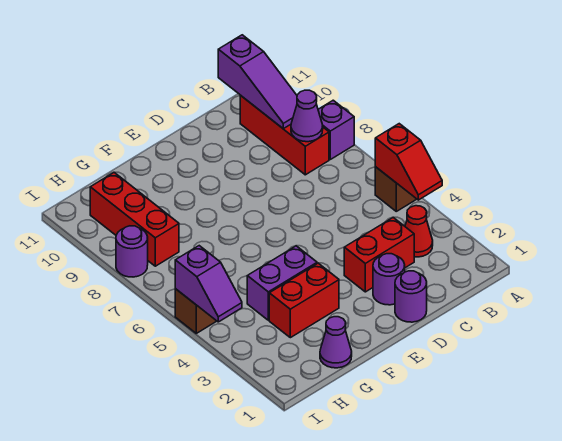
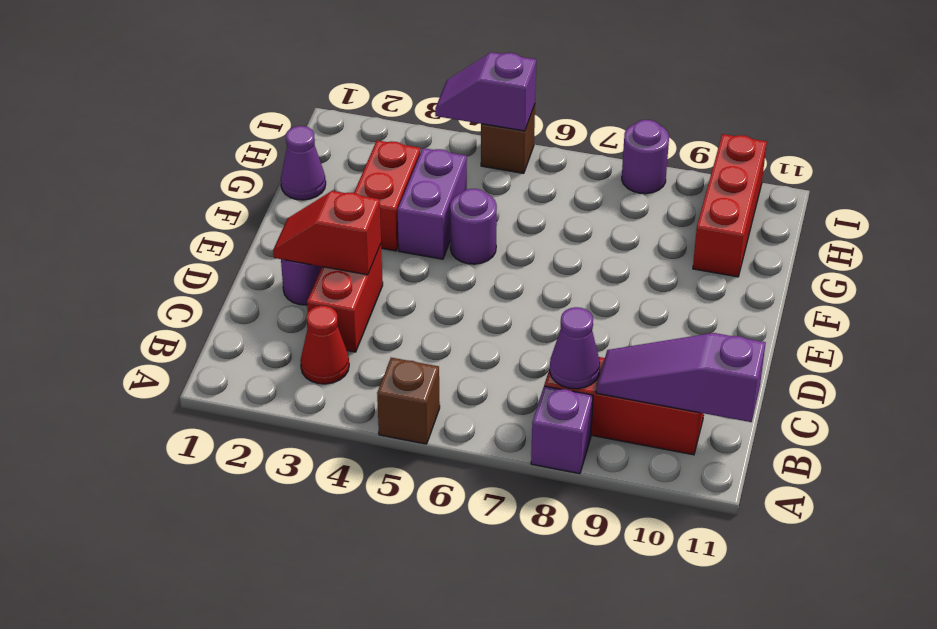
red slope A4:A5 level 2 top 5 -> red slope D2:D3 level 2 top 3
purple round brick D1 level 1 -> purple round brick F5 level 1
red brick H8:H10 level 1 -> red brick G10:I10 level 1

